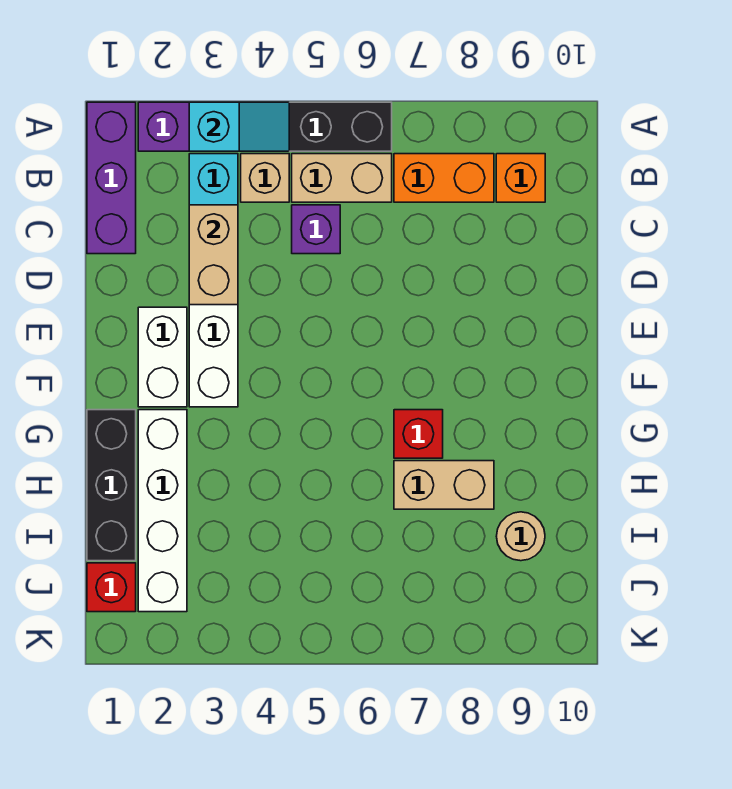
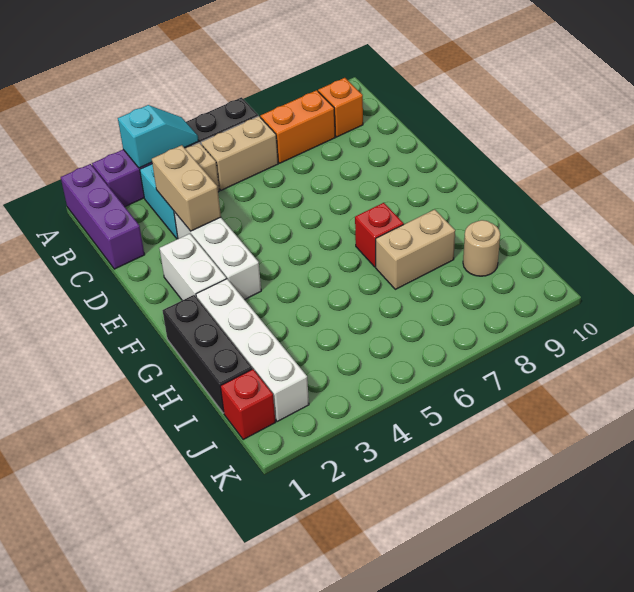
purple brick C5 level 1 -> none

